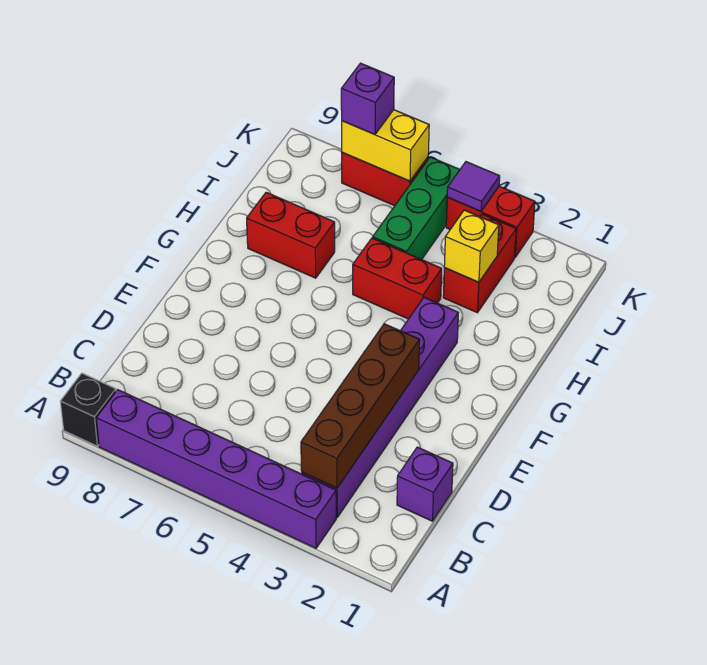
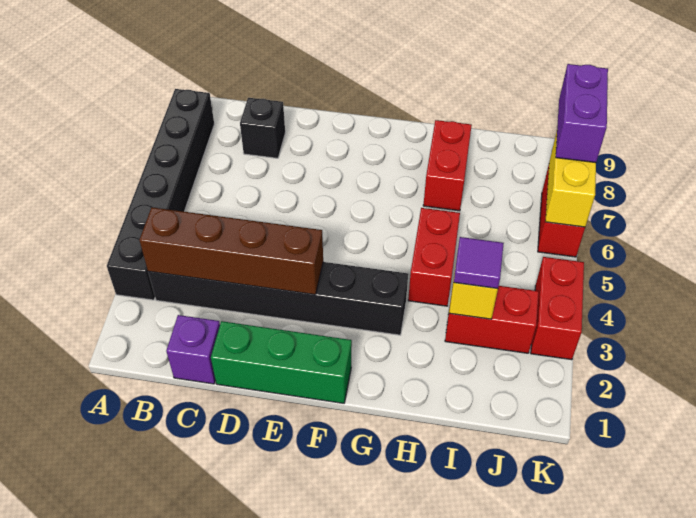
purple brick A3:A8 level 1 -> black brick A3:A8 level 1
black brick A9 level 1 -> black brick C8 level 1
purple brick B3:G3 level 1 -> black brick B3:G3 level 1
green brick I5:K5 level 1 -> green brick D1:F1 level 1
purple tile K4 level 2 -> purple tile I3 level 3
purple brick K7 level 3 -> purple brick K7:K8 level 3

